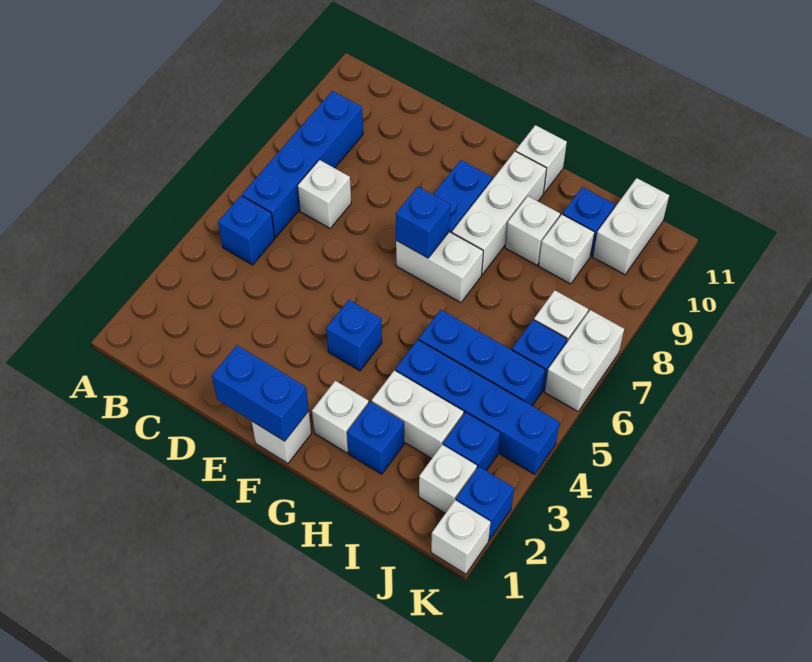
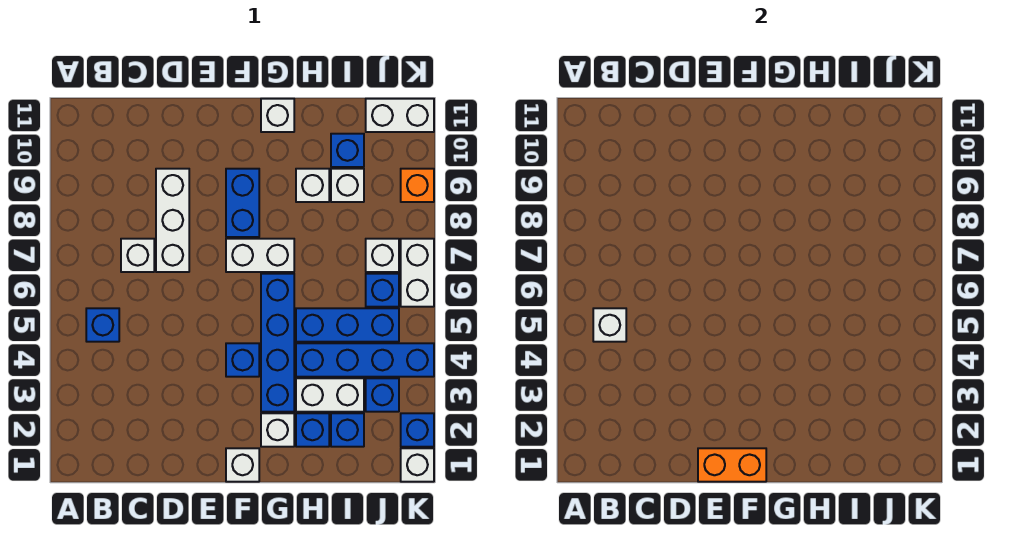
blue brick B6:B9 level 1 -> blue brick G3:G6 level 1
blue brick E1:F1 level 2 -> orange brick E1:F1 level 2
blue brick F7 level 2 -> blue brick I2 level 1
white brick G8:G10 level 1 -> white brick D7:D9 level 1
white brick J2 level 1 -> white brick B5 level 2
white brick J10:J11 level 1 -> white brick J11:K11 level 1
none -> orange brick K9 level 1

